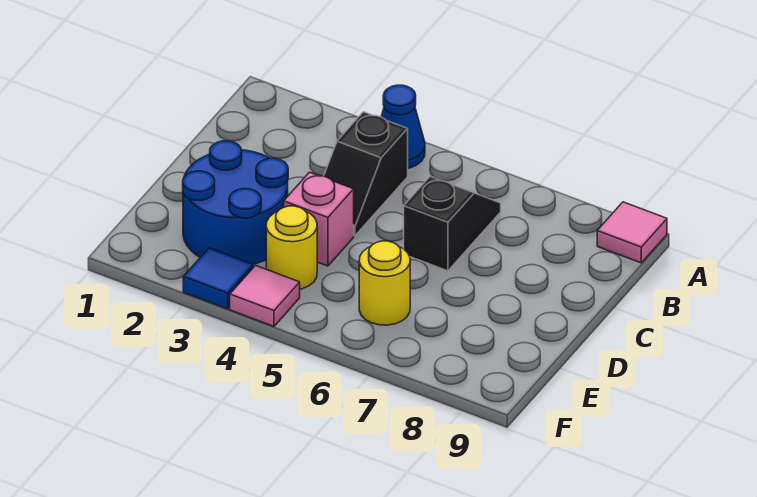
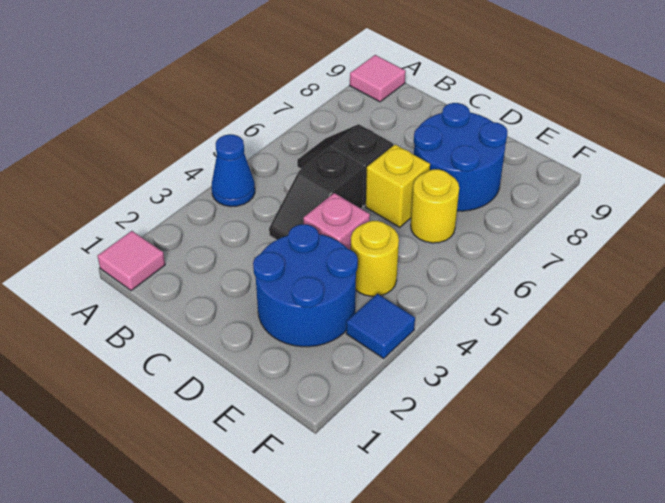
black slope B4:C4 level 1 top B -> black slope C4:C5 level 1 top 5
none -> yellow brick D6 level 1
none -> blue round brick D7:E8 level 1
pink tile F4 level 1 -> pink tile A1 level 1

